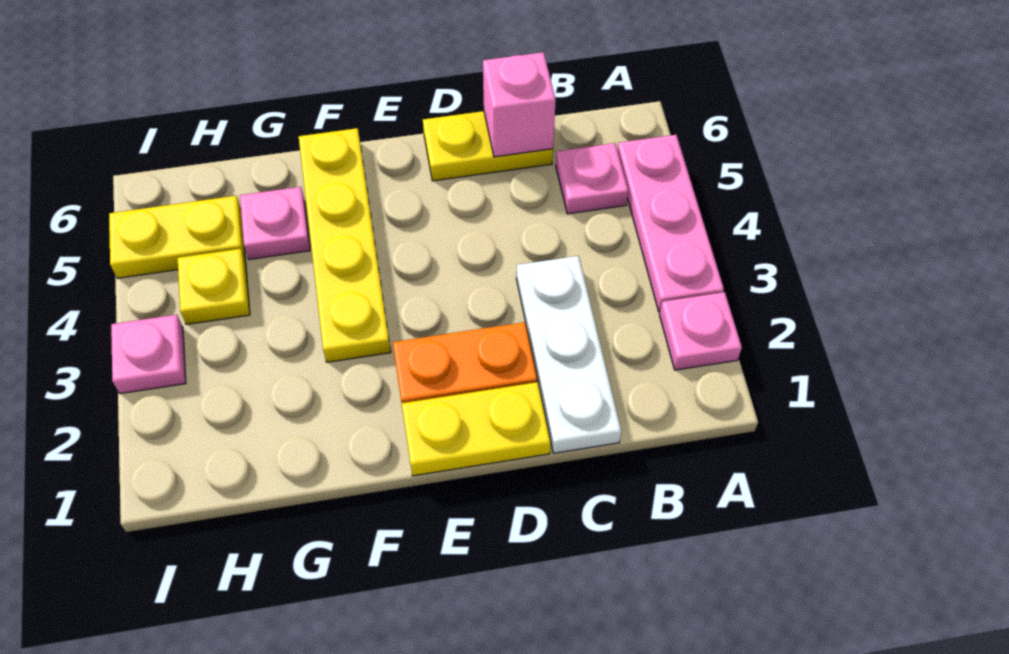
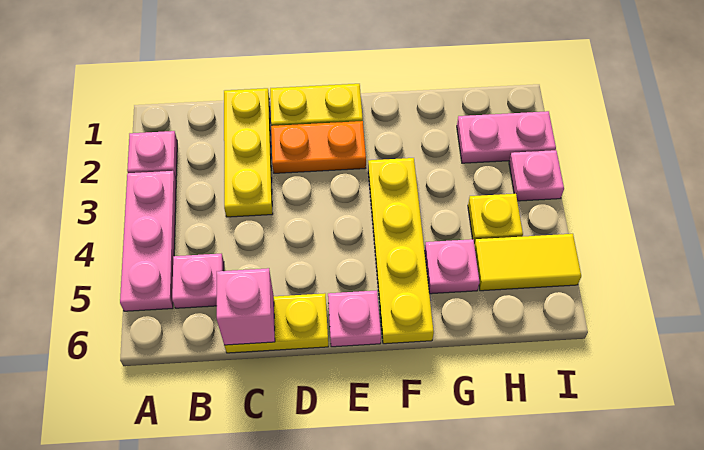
white plate C1:C3 level 1 -> yellow plate C1:C3 level 1
none -> pink plate E6 level 1
none -> pink plate H2:I2 level 1
yellow plate H5:I5 level 1 -> yellow tile H5:I5 level 1

